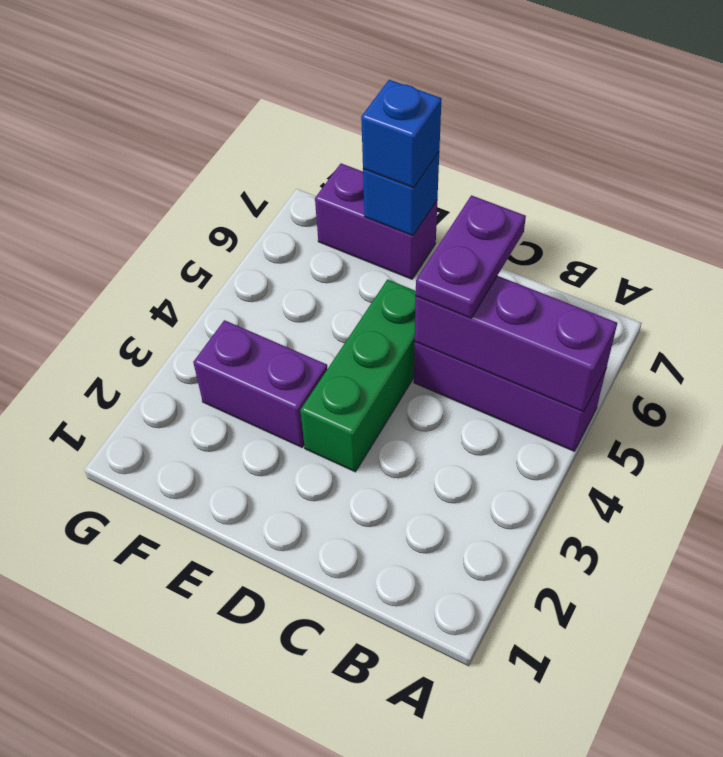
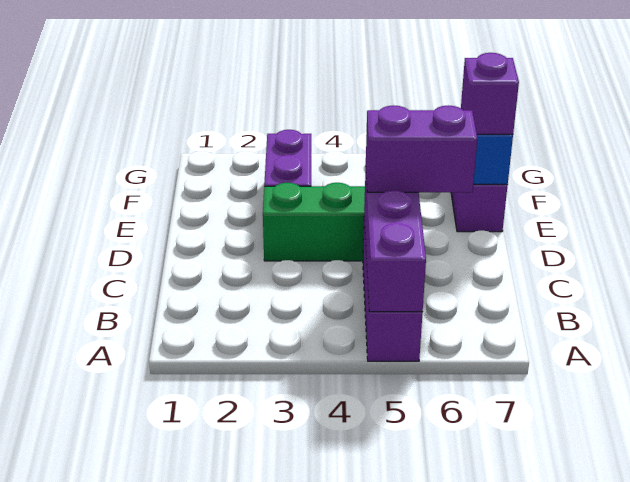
purple plate C5:C6 level 3 -> purple brick C5:C6 level 3
blue brick E7 level 3 -> purple brick E7 level 3

